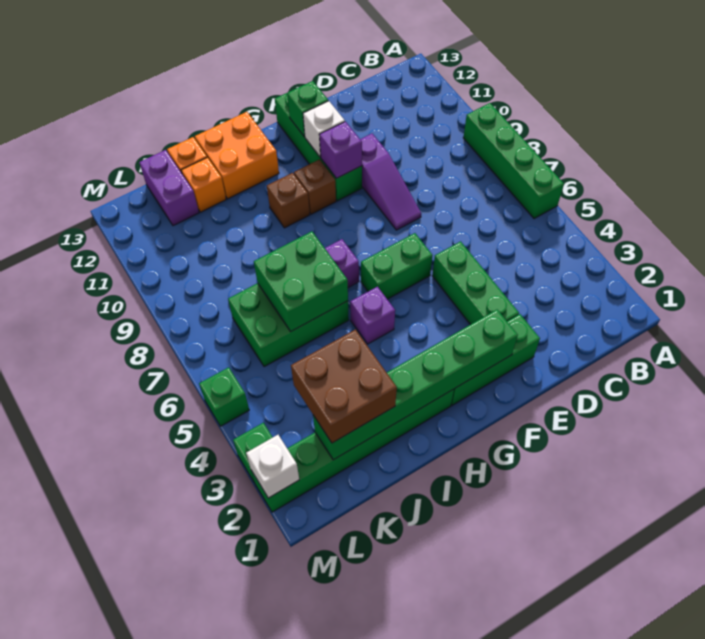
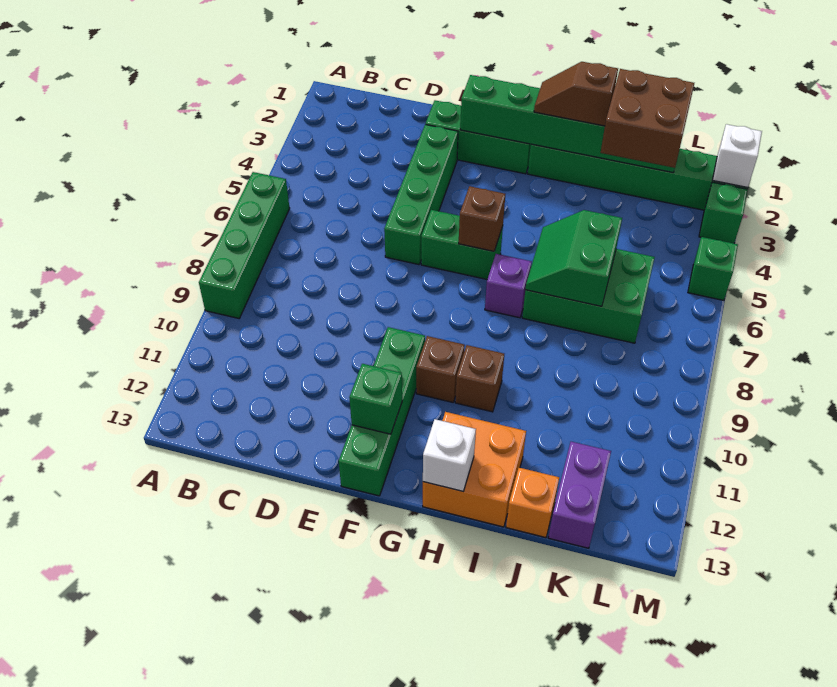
green brick E3:E5 level 1 -> green brick E3:E6 level 1
purple slope E8:E10 level 1 top 10 -> none
purple brick F10 level 2 -> none
white brick F11 level 2 -> white brick H13 level 2
none -> brown brick G6 level 2
none -> brown slope H2:I2 level 3 top I
purple brick H5 level 1 -> none
green brick I6:J7 level 2 -> green slope I6:J7 level 2 top J
orange brick J12 level 1 -> none

